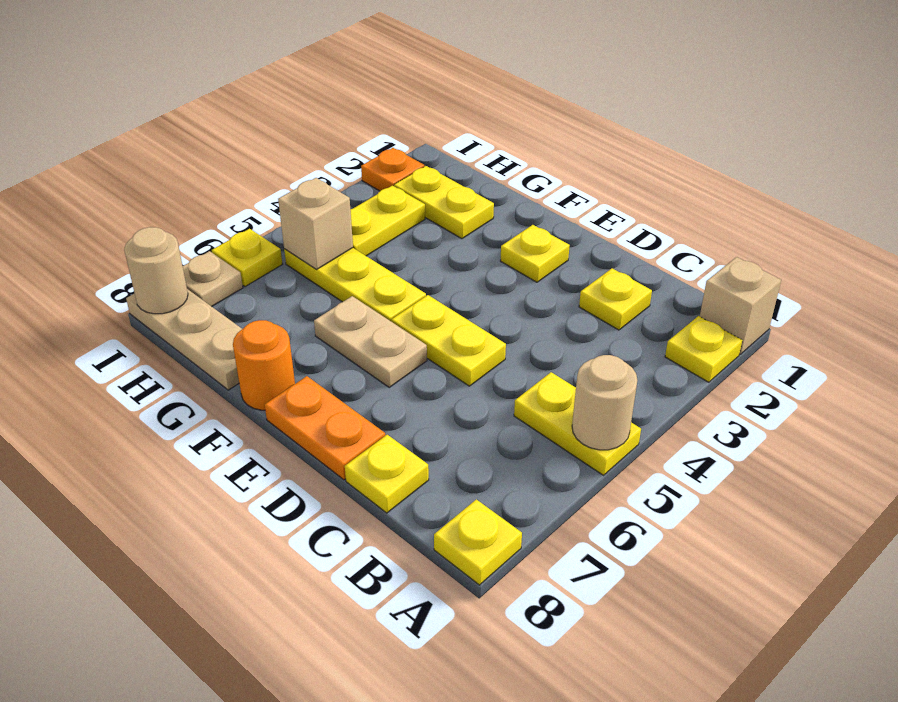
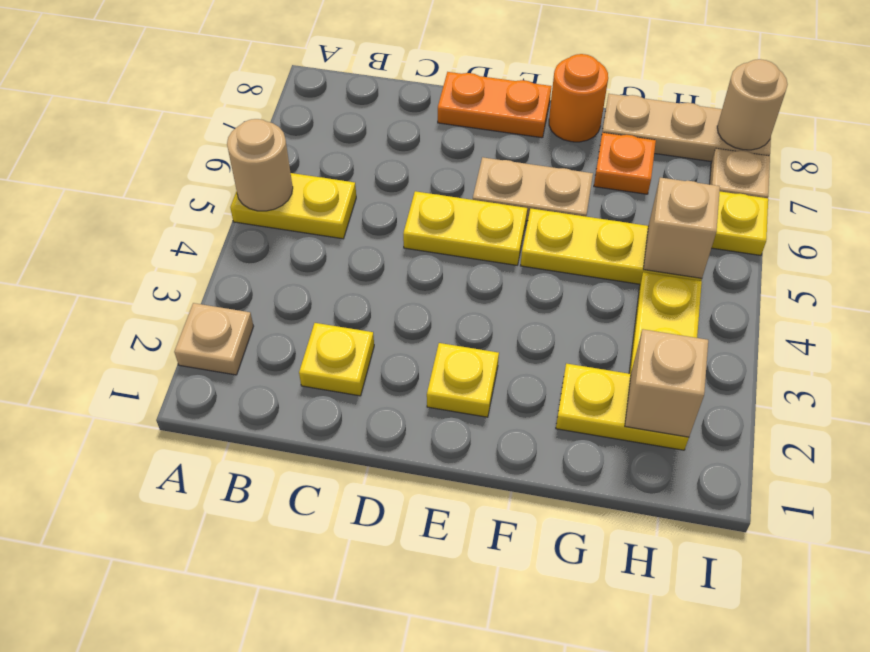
tan brick A1 level 1 -> tan brick H2 level 2
yellow plate A2 level 1 -> tan plate A2 level 1
yellow plate A8 level 1 -> none
yellow plate C8 level 1 -> none
orange plate I2 level 1 -> orange plate G7 level 1

